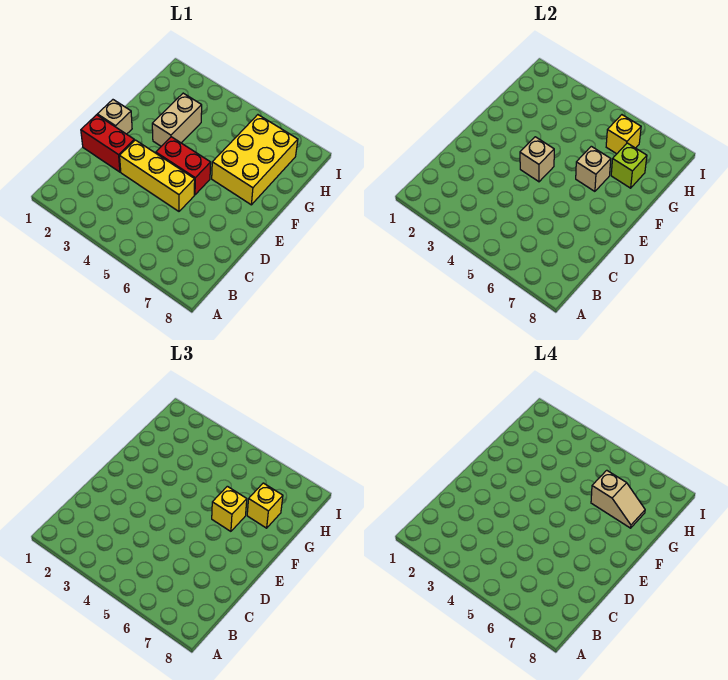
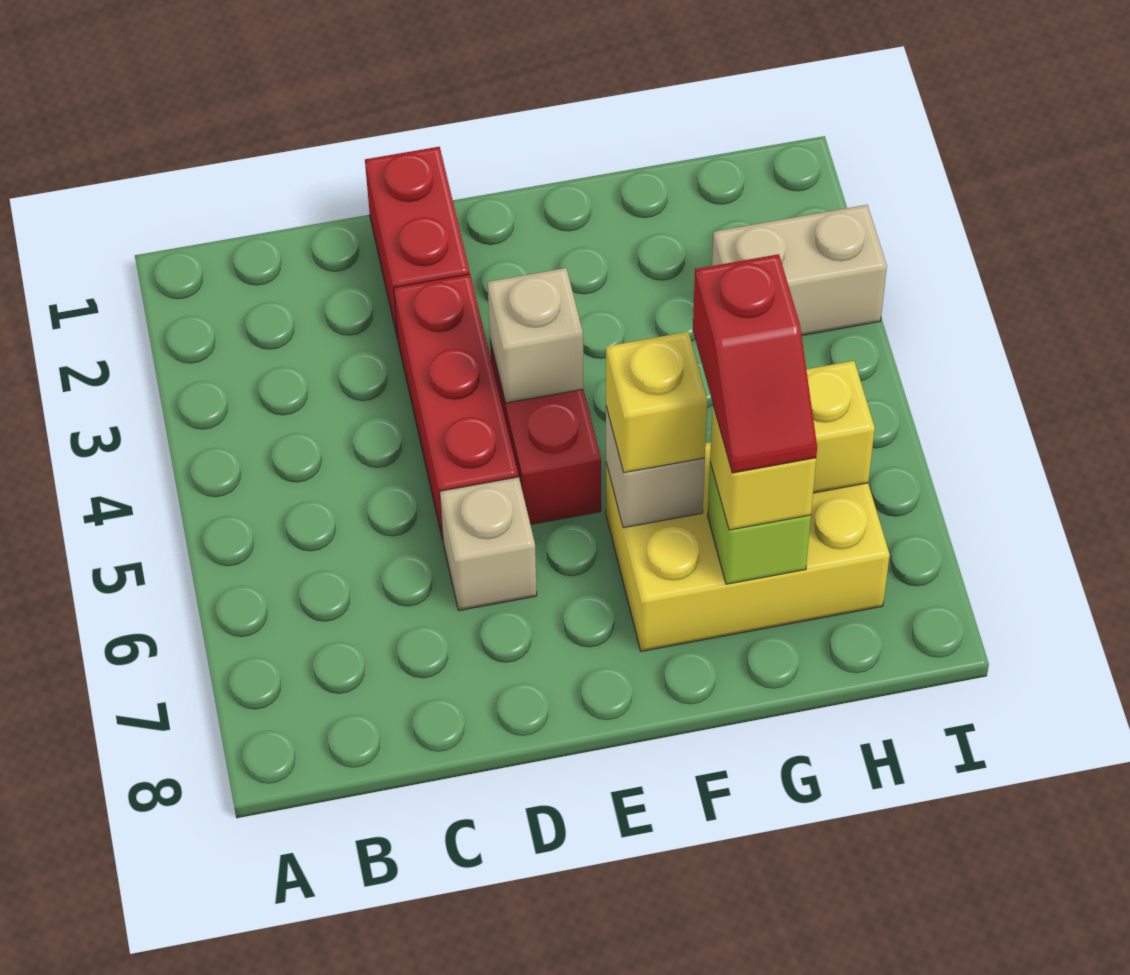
yellow brick D3:D5 level 1 -> red brick D3:D5 level 1
tan brick E1 level 1 -> tan brick D6 level 1
tan brick F3:G3 level 1 -> tan brick H3:I3 level 1
tan slope G6:G7 level 4 top 6 -> red slope G6:G7 level 4 top 6

